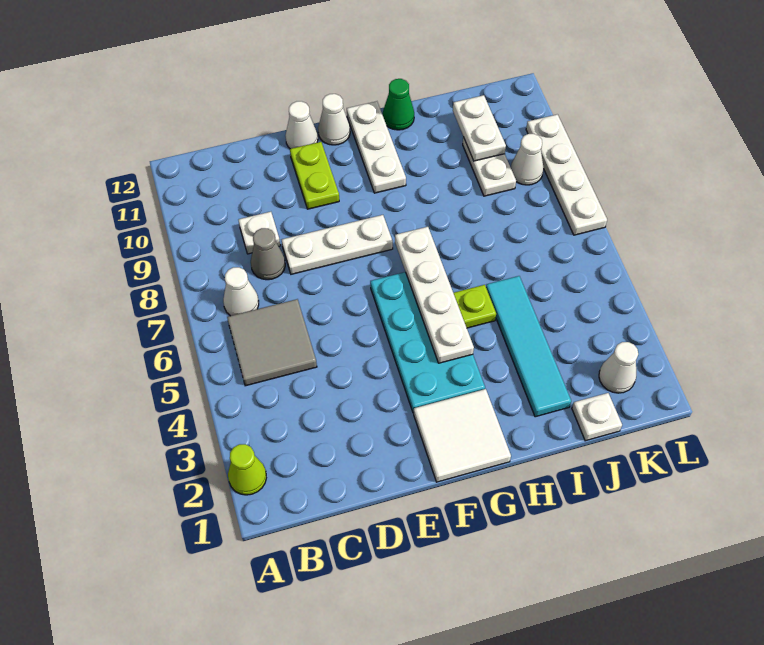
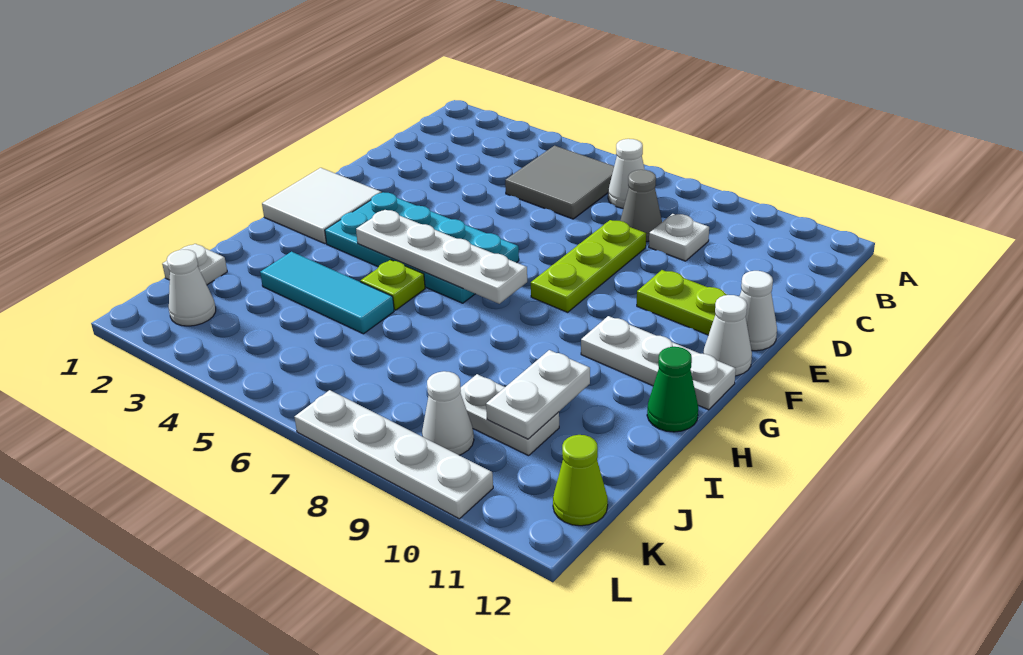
lime cone A2 level 1 -> lime cone K12 level 1
white plate D8:F8 level 1 -> lime plate D8:F8 level 1
cyan tile I2:I5 level 1 -> cyan tile I3:I5 level 1
white plate J10:J11 level 2 -> white plate I10:J10 level 2

